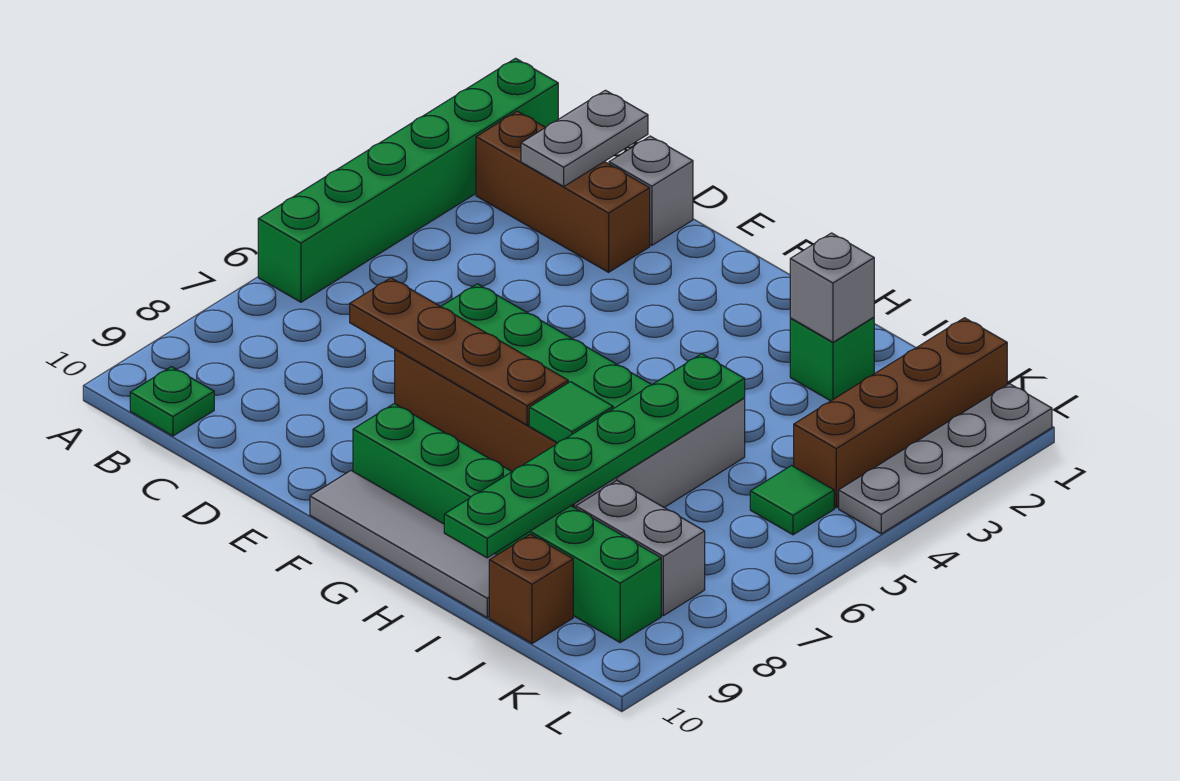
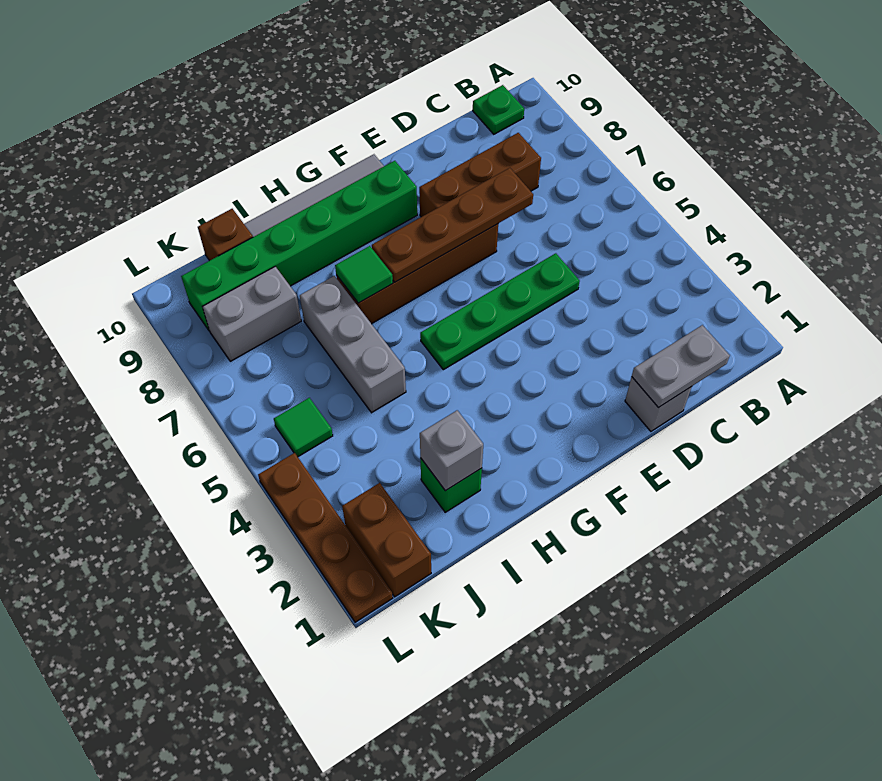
green brick A1:A6 level 1 -> none
brown brick B2:D2 level 1 -> brown brick C8:E8 level 1
grey plate C1:C2 level 2 -> grey plate C1:D1 level 2
green plate I5:I10 level 2 -> none
brown brick K1:K4 level 1 -> brown brick K1:K2 level 1
grey plate L1:L4 level 1 -> brown plate L1:L4 level 1

